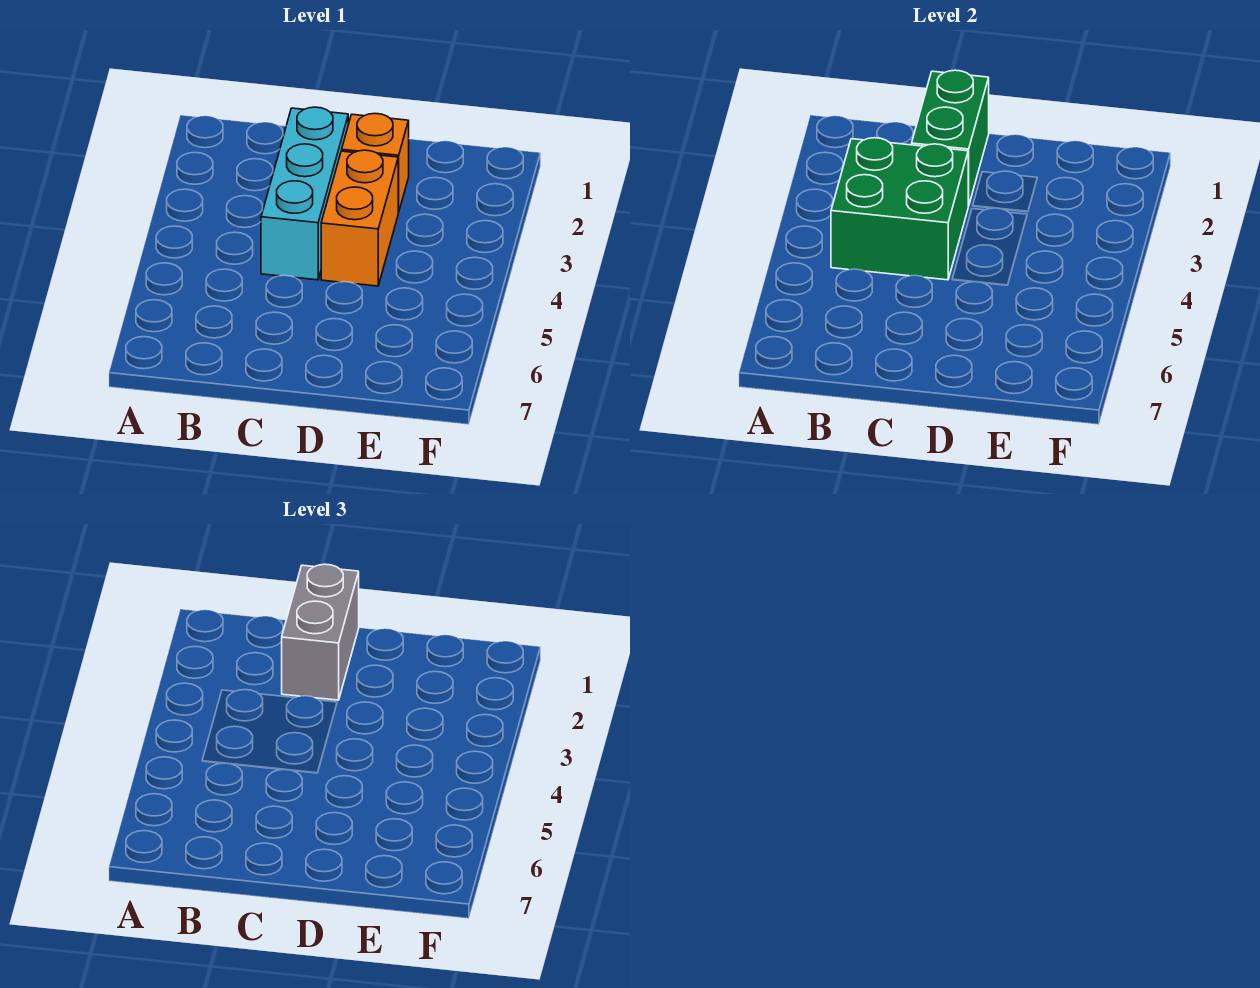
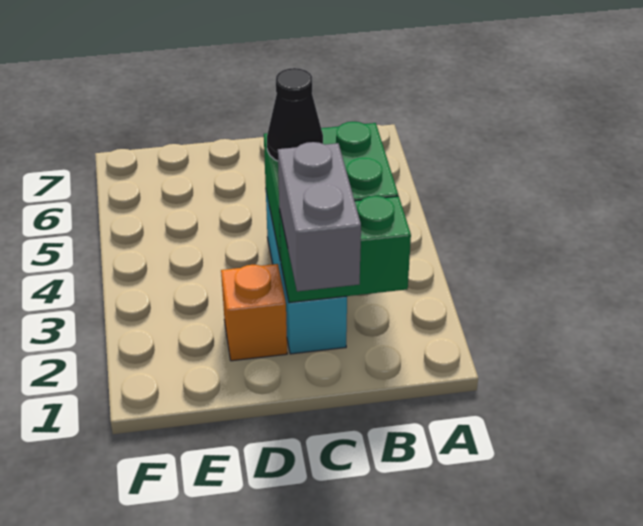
green brick C1:C2 level 2 -> green brick B2:C2 level 2
none -> black cone C4 level 3
orange brick D3:D4 level 1 -> none

